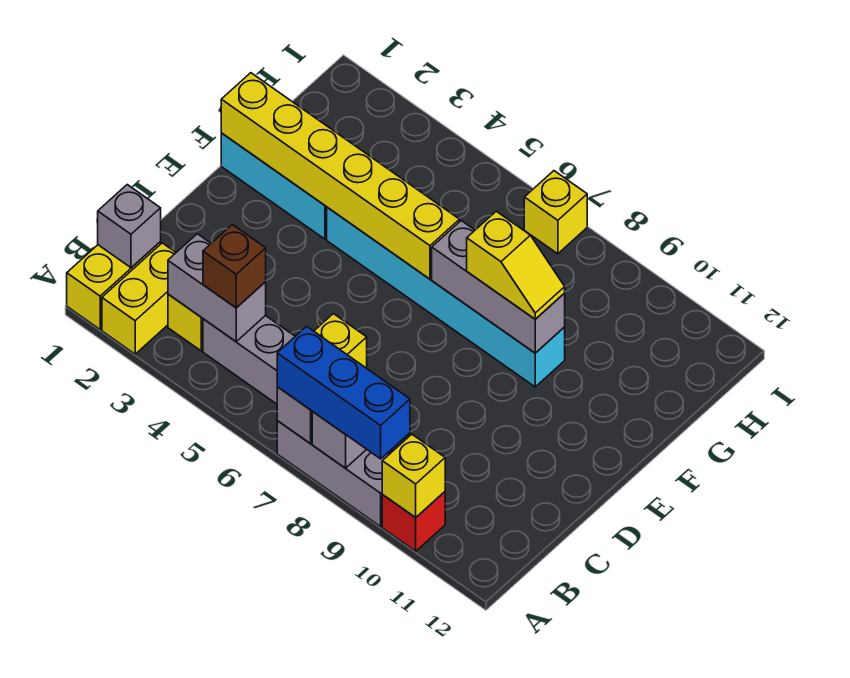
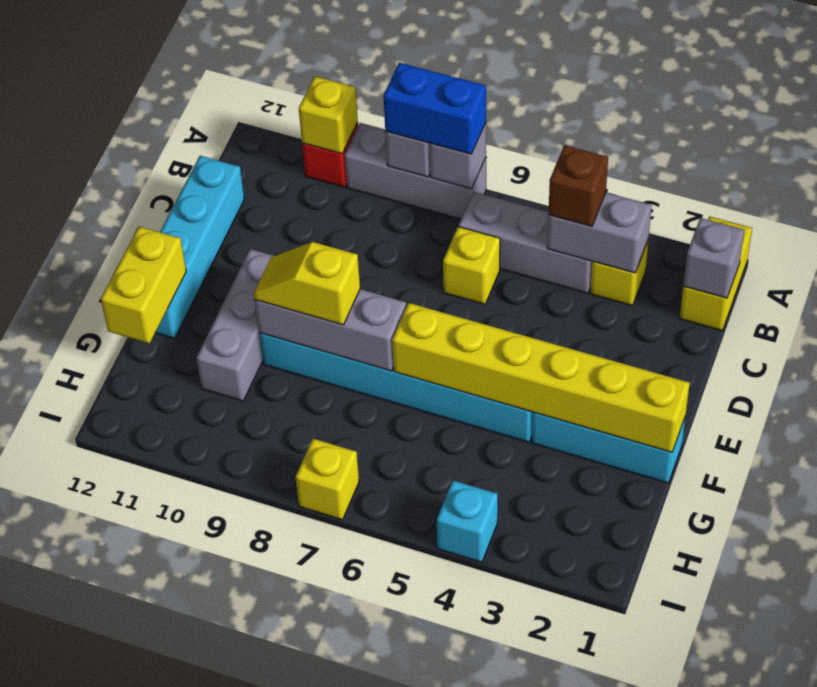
yellow brick A2:B2 level 1 -> yellow brick F12:G12 level 2
blue brick A7:A9 level 3 -> blue brick A7:A8 level 3
none -> cyan brick C12:F12 level 1
none -> grey brick E10:G10 level 1
none -> cyan brick I4 level 1

